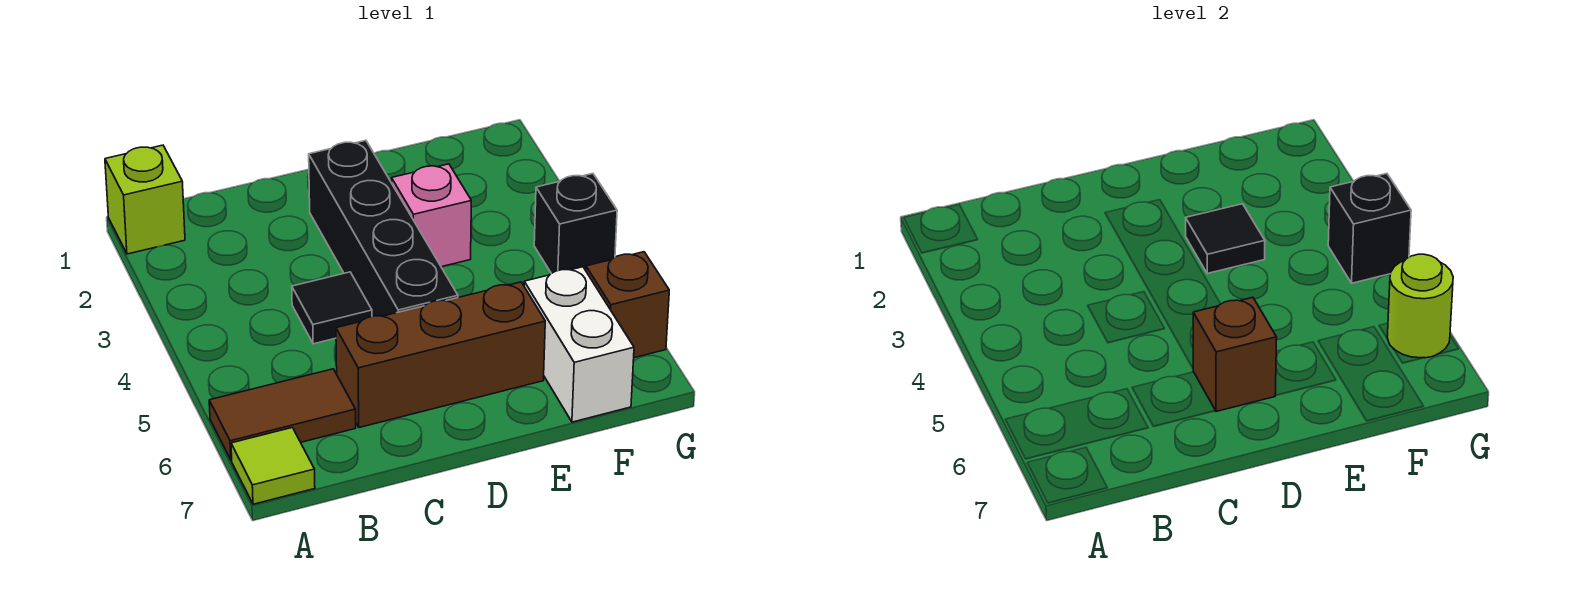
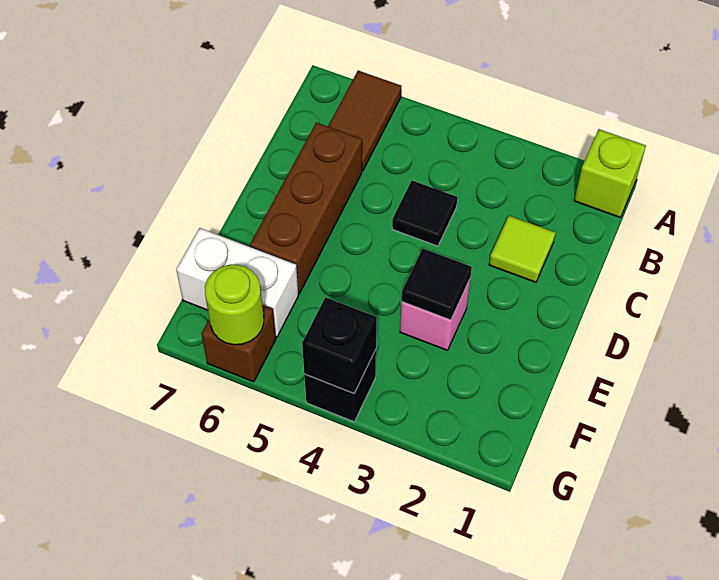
lime tile A7 level 1 -> lime tile C2 level 1
black brick D2:D5 level 1 -> none
brown brick D6 level 2 -> none

